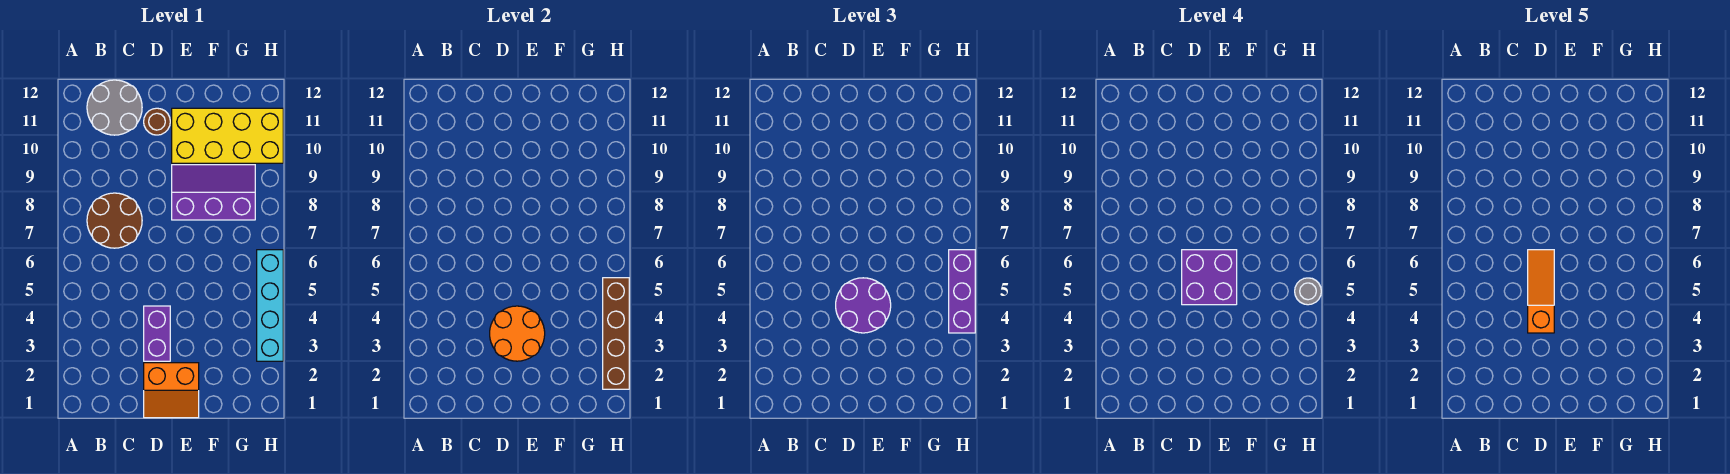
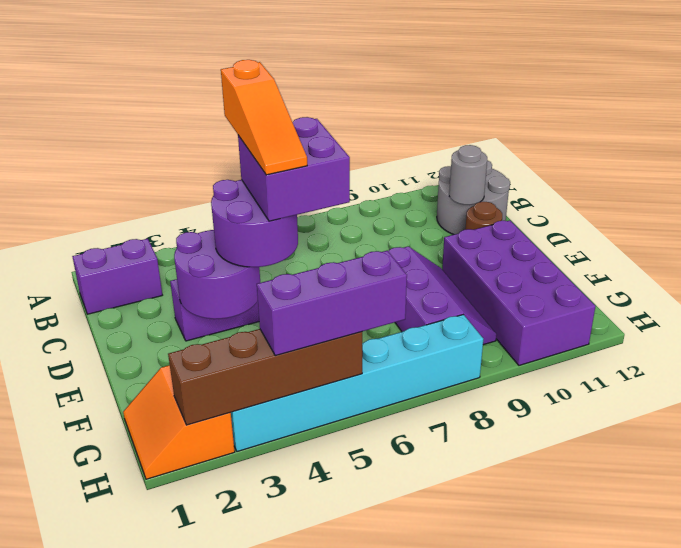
none -> purple brick B1:B2 level 1
brown round brick B7:C8 level 1 -> none
orange slope D1:E2 level 1 top 2 -> orange slope G1:H2 level 1 top 2
orange round brick D3:E4 level 2 -> purple round brick D3:E4 level 2
orange slope D4:D6 level 5 top 4 -> orange slope C5:E5 level 5 top C
yellow brick E10:H11 level 1 -> purple brick E10:H11 level 1
cyan brick H3:H6 level 1 -> cyan brick H3:H8 level 1
grey round brick H5 level 4 -> grey round brick C11 level 2

